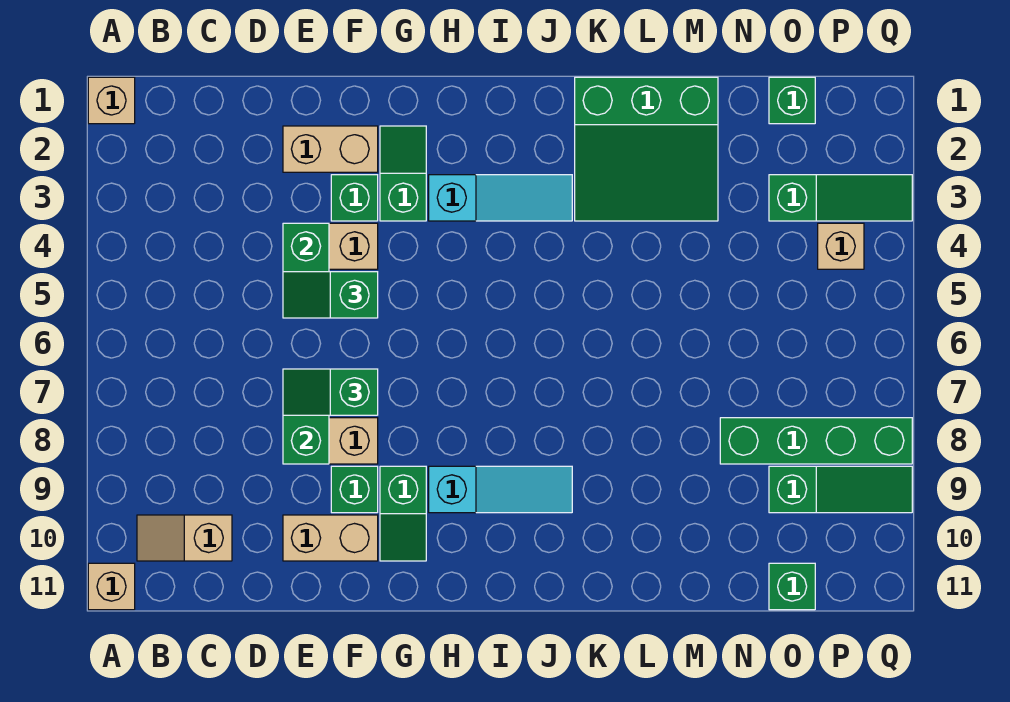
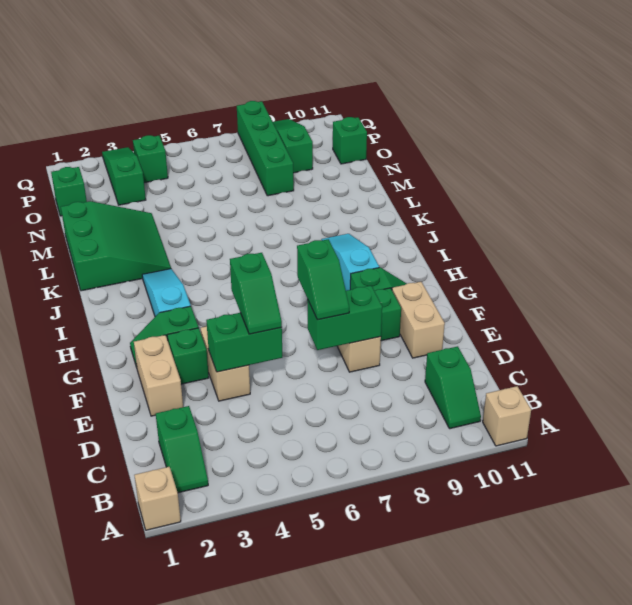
none -> green slope B2:C2 level 1 top C
tan slope B10:C10 level 1 top C -> green slope B10:C10 level 1 top C
tan brick P4 level 1 -> green brick P4 level 1

